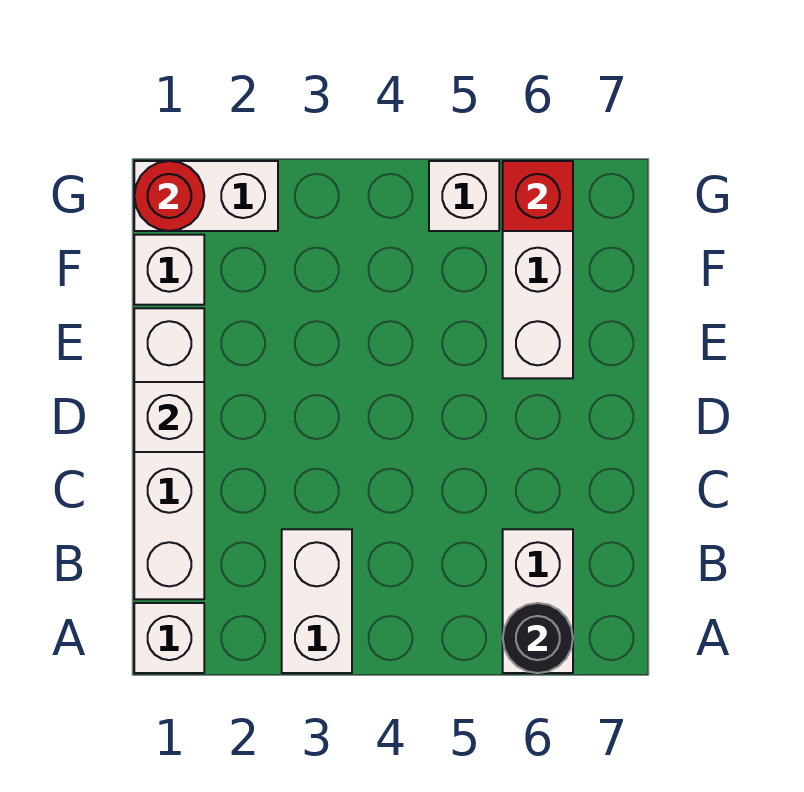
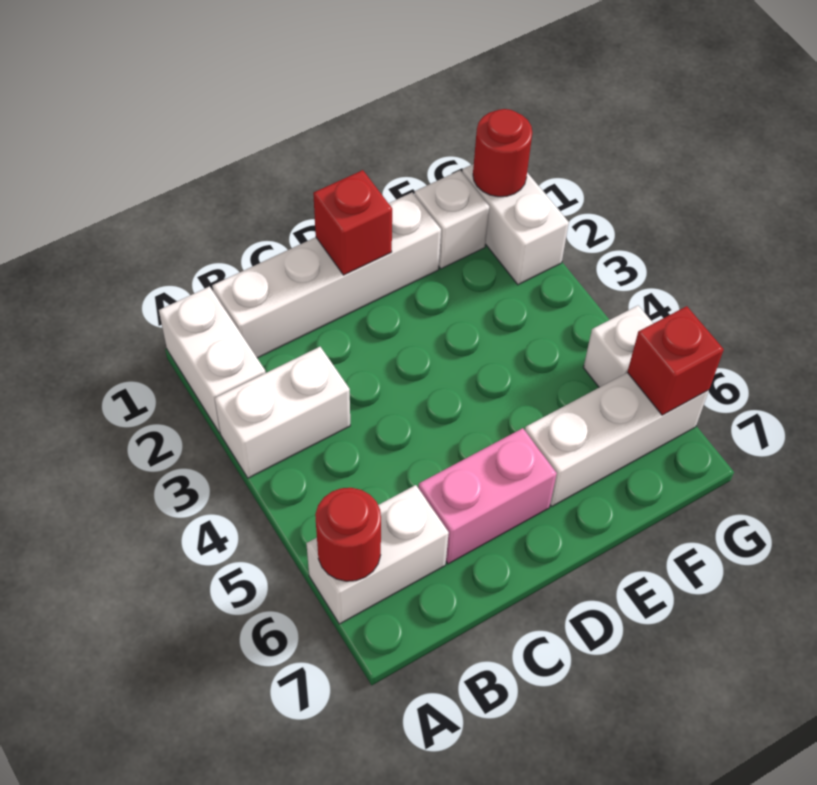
white brick A1 level 1 -> white brick A1:A2 level 1
black round brick A6 level 2 -> red round brick A6 level 2
none -> pink brick C6:D6 level 1
white brick D1 level 2 -> red brick D1 level 2

